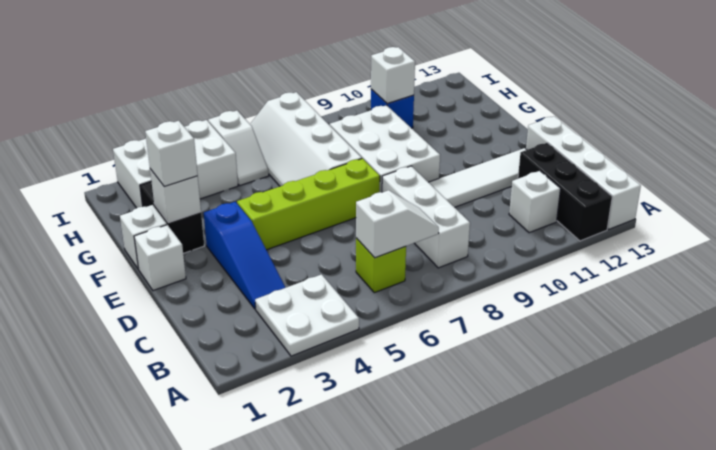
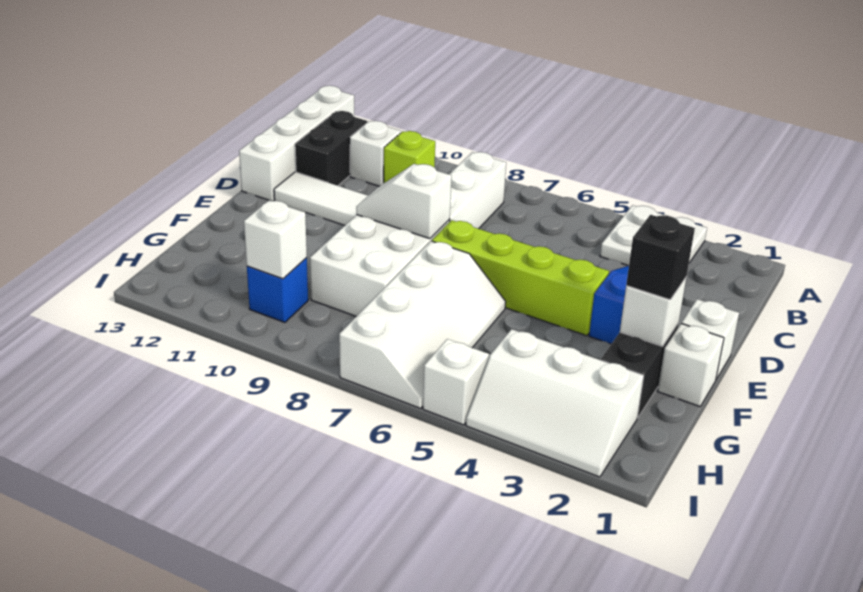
black brick A12:C12 level 1 -> black brick B12:C12 level 1
lime brick B6 level 1 -> lime brick B10 level 1
white slope B6:B7 level 2 top 6 -> white slope E8:E9 level 2 top 8
white brick F2 level 3 -> black brick F2 level 3
white brick H2:I4 level 1 -> white slope H2:I4 level 1 top H

